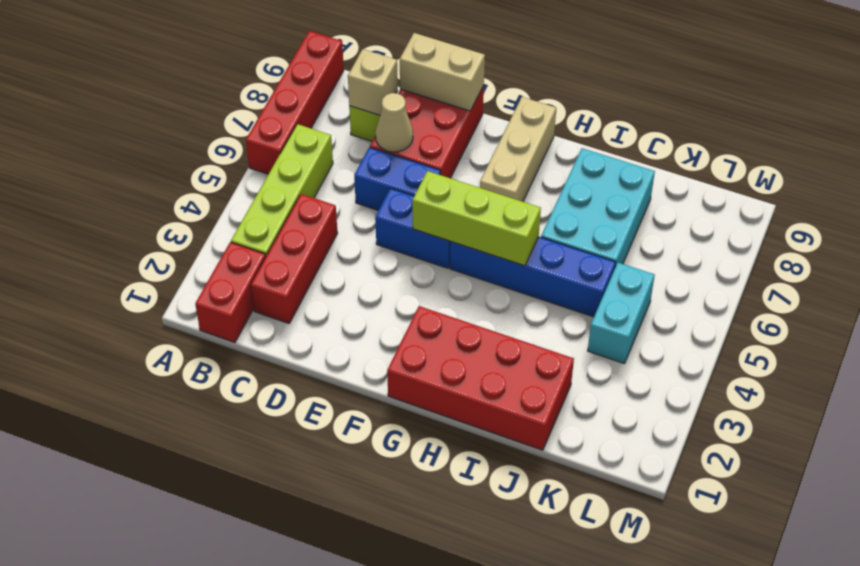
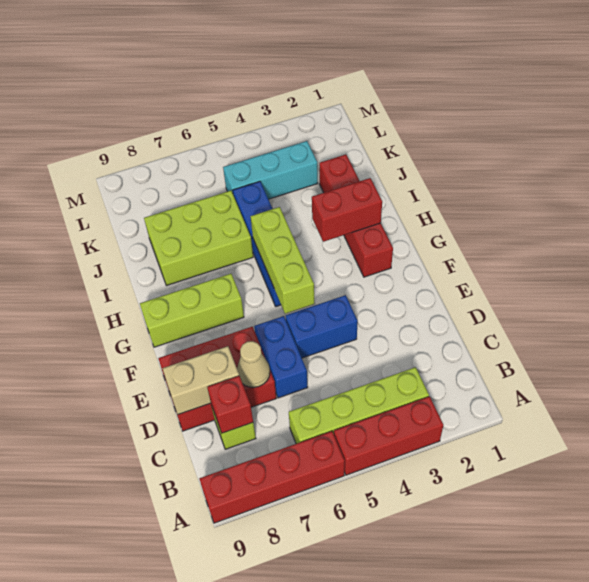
red brick B1:B2 level 1 -> red brick H2:H3 level 2
red brick C2:C4 level 1 -> red brick A3:A5 level 1
tan brick C8 level 2 -> red brick C8 level 2
tan brick D9:E9 level 2 -> tan brick D8:D9 level 2
blue brick E5:F5 level 1 -> blue brick E4:E5 level 1
red brick G1:J2 level 1 -> red brick G2:J2 level 1
tan brick G7:G9 level 1 -> lime brick G7:G9 level 1
cyan brick I6:J8 level 1 -> lime brick I6:J8 level 1
cyan brick K4:K5 level 1 -> cyan brick K3:K5 level 1

